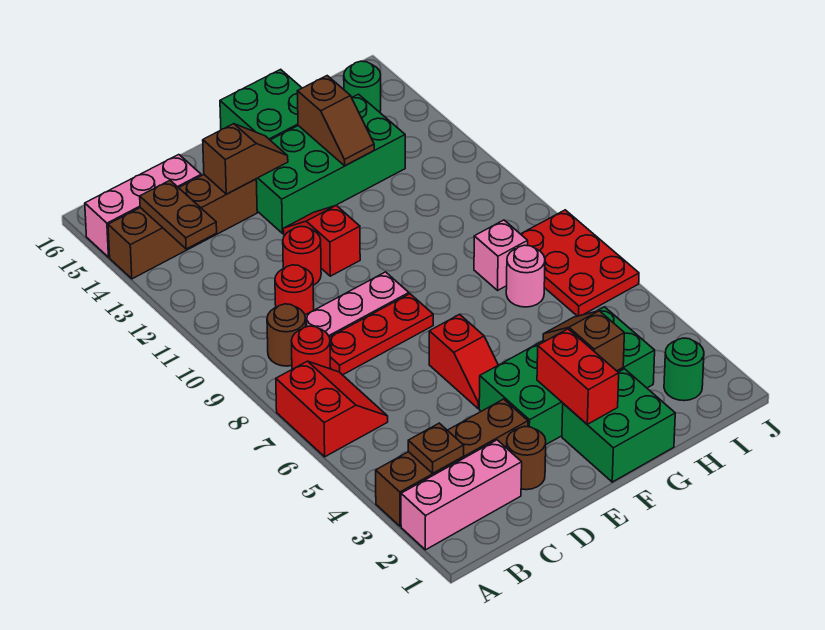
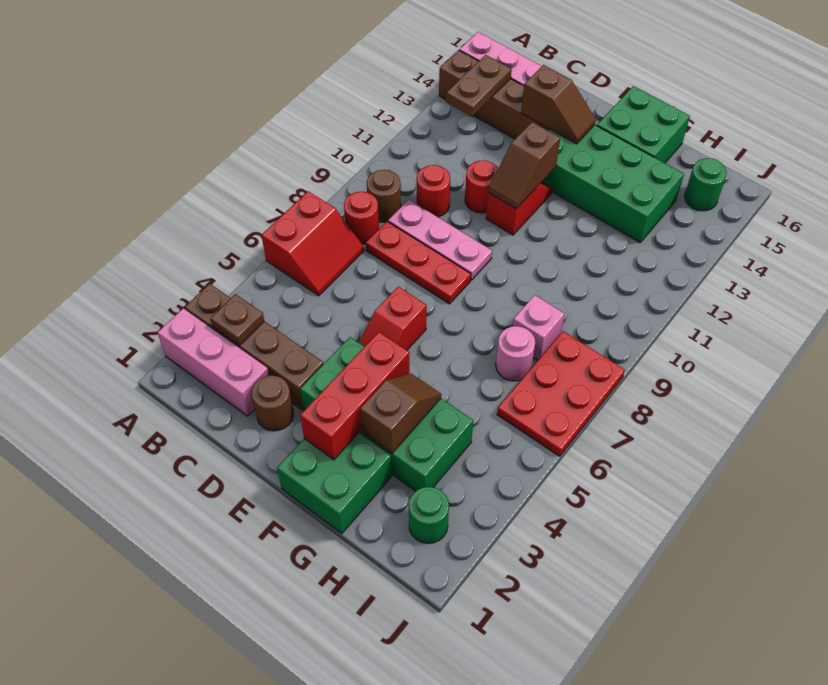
red brick F2:F3 level 2 -> red brick F2:F4 level 2
brown slope G13:G14 level 2 top 14 -> brown slope E11:E12 level 2 top 12

